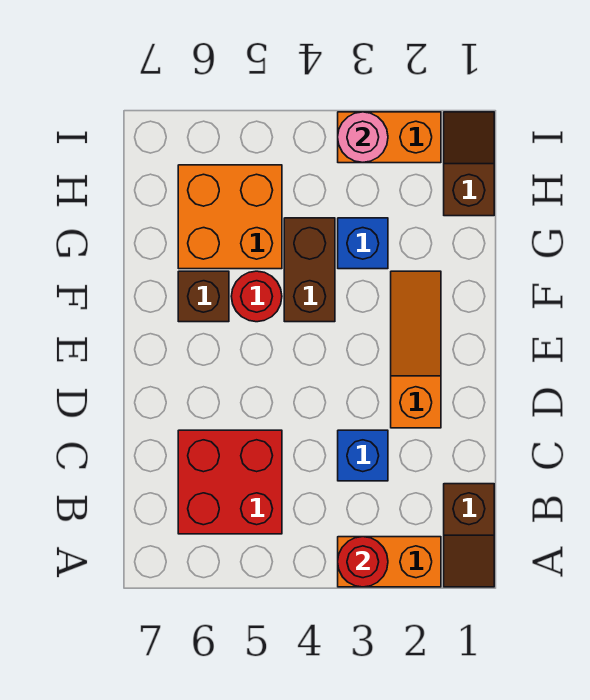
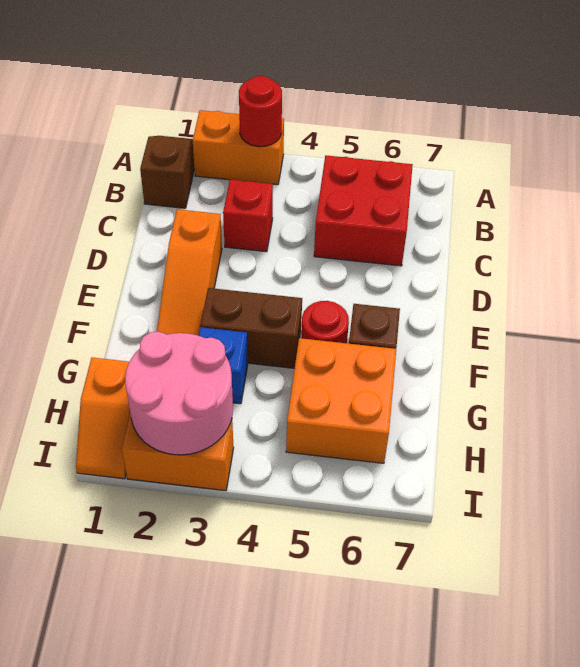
blue brick C3 level 1 -> red brick C3 level 1
brown brick F4:G4 level 1 -> brown brick F3:F4 level 1
brown slope H1:I1 level 1 top H -> orange slope H1:I1 level 1 top H
pink round brick I3 level 2 -> pink round brick H2:I3 level 2

